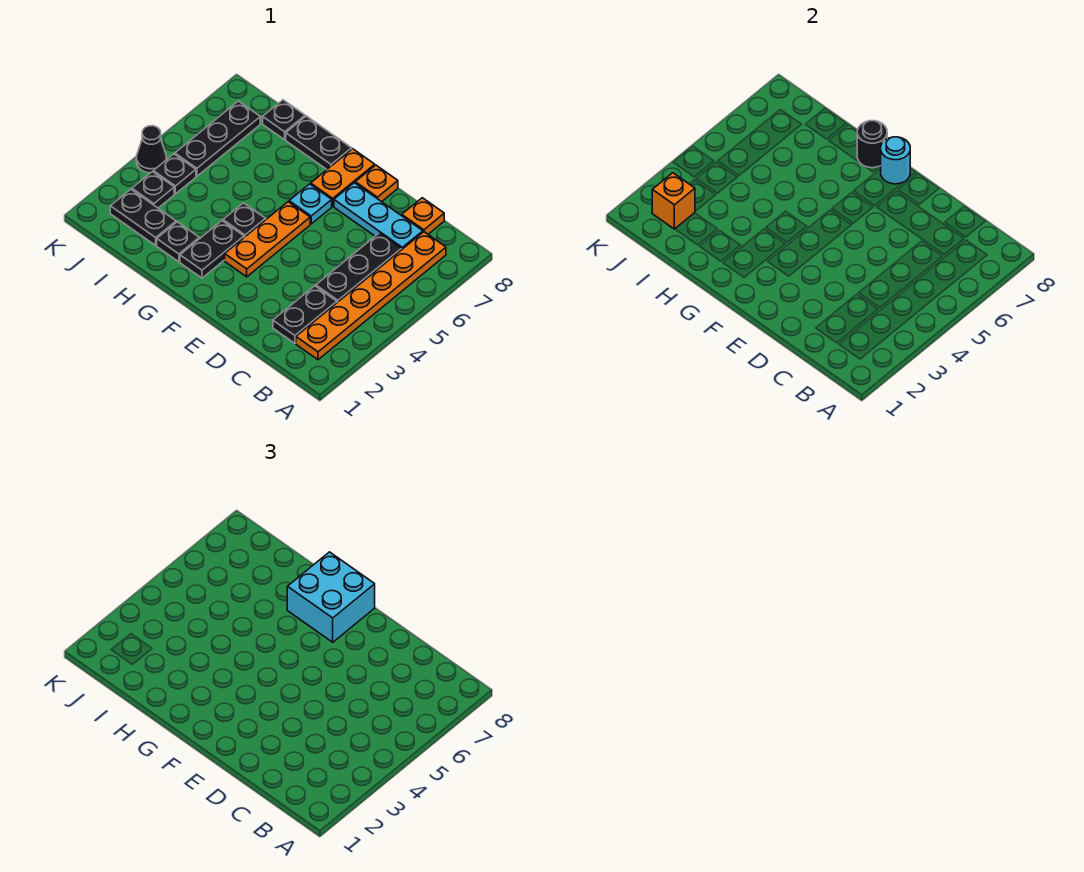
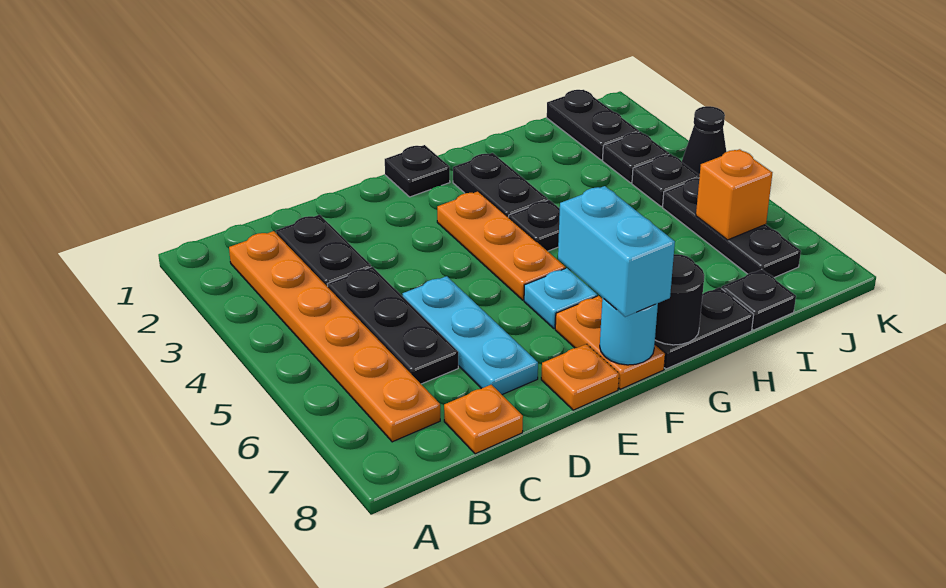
cyan plate C7:E7 level 1 -> cyan plate D5:D7 level 1
cyan brick F7:G8 level 3 -> cyan brick F7:F8 level 3
black plate H2 level 1 -> black plate F1 level 1
black plate I2:J2 level 1 -> black plate J1:J2 level 1
orange brick J2 level 2 -> orange brick J6 level 2

